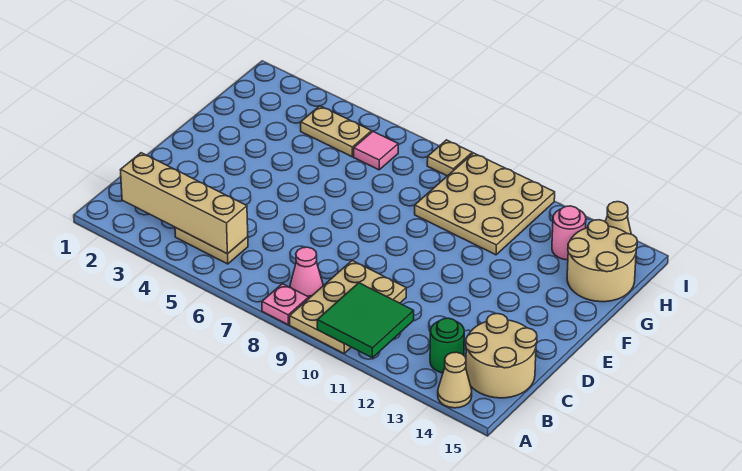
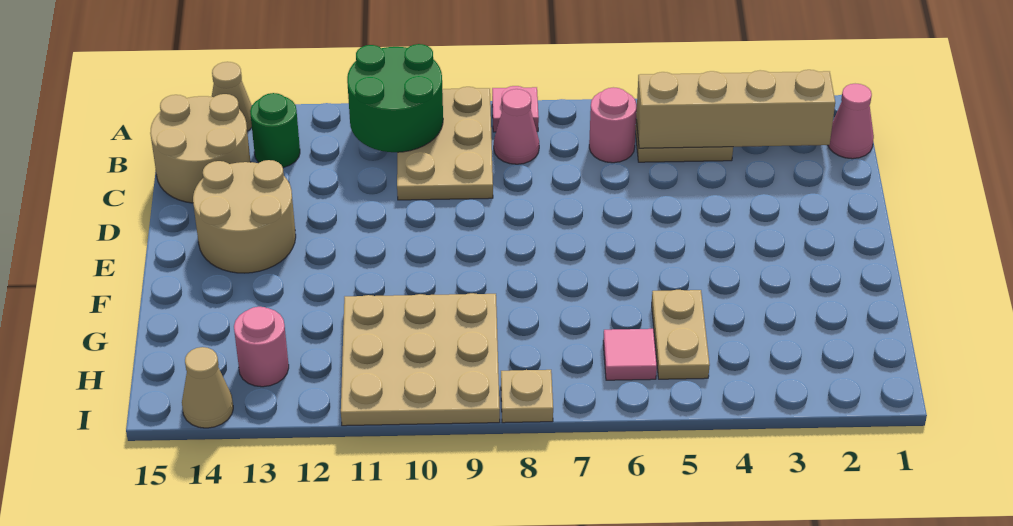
green tile A10:B11 level 2 -> green round brick A10:B11 level 2
none -> pink cone B1 level 1
none -> pink round brick B6 level 1
tan round brick G14:H15 level 1 -> tan round brick D13:E14 level 1
tan plate H4:H5 level 1 -> tan plate G5:H5 level 1

